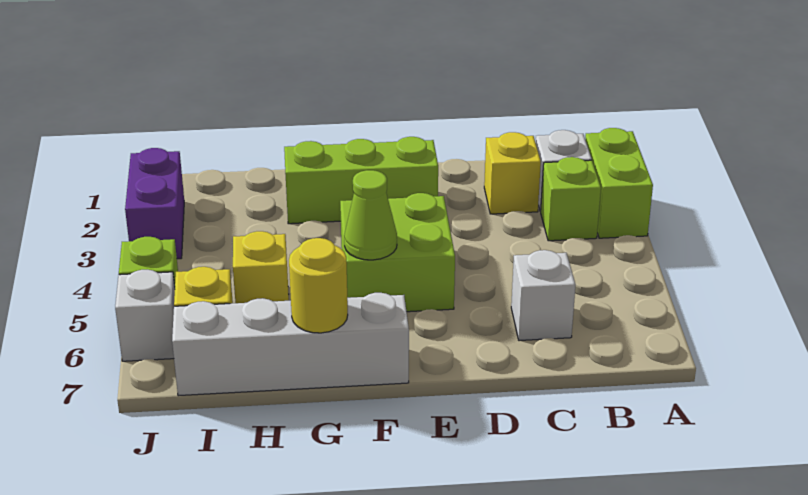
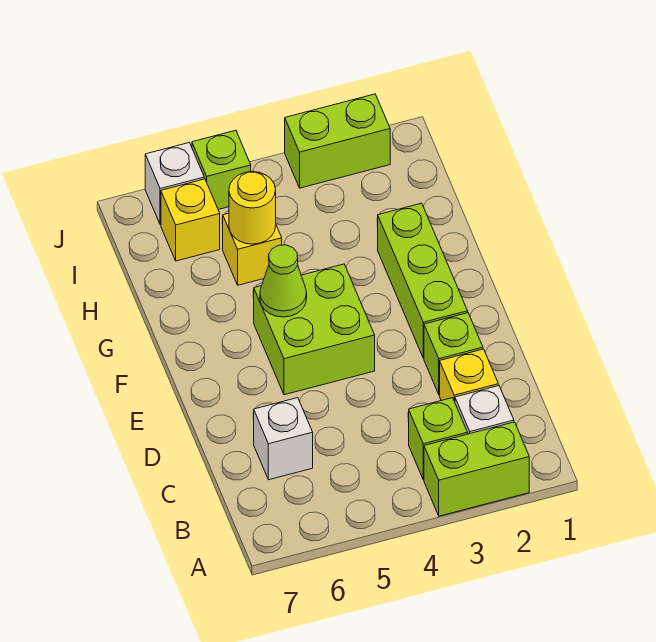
none -> lime brick D2 level 1
white brick F7:I7 level 1 -> none
yellow round brick G7 level 2 -> yellow round brick H5 level 2
purple brick J2:J3 level 1 -> lime brick J2:J3 level 1

